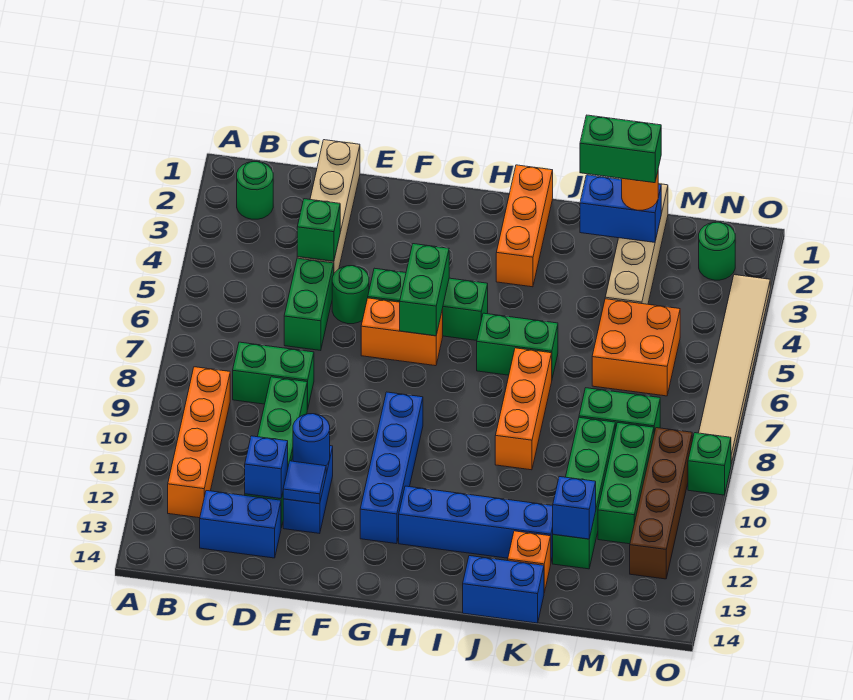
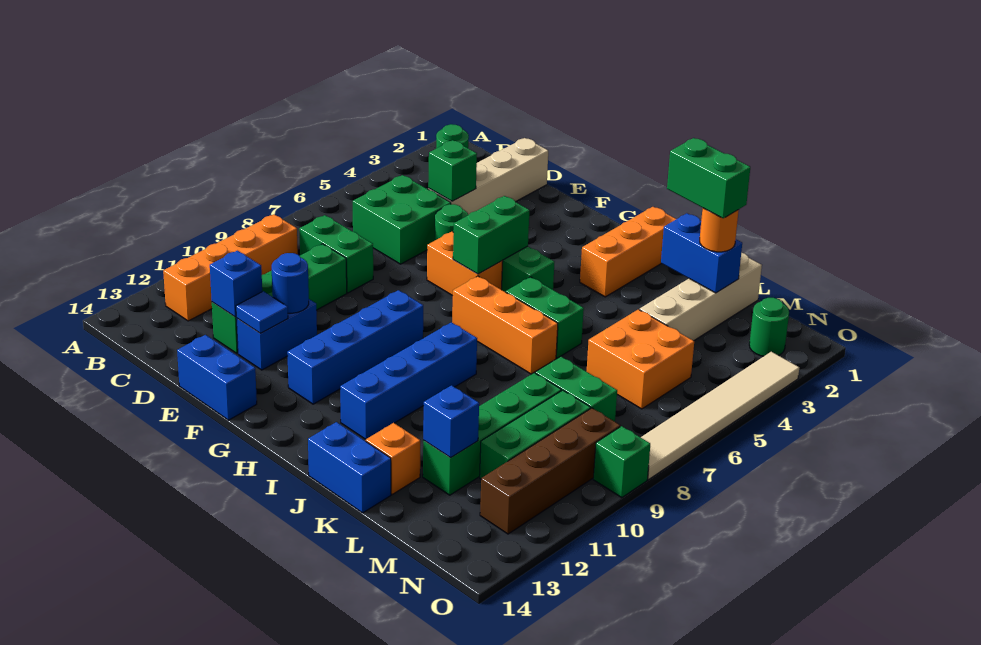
blue brick C13:D13 level 1 -> blue brick E14:F14 level 1
green brick D5:D6 level 1 -> green brick C5:D6 level 1
blue brick H12:K12 level 1 -> blue brick I9:I12 level 1
orange brick J7:J9 level 1 -> orange brick H7:J7 level 1

